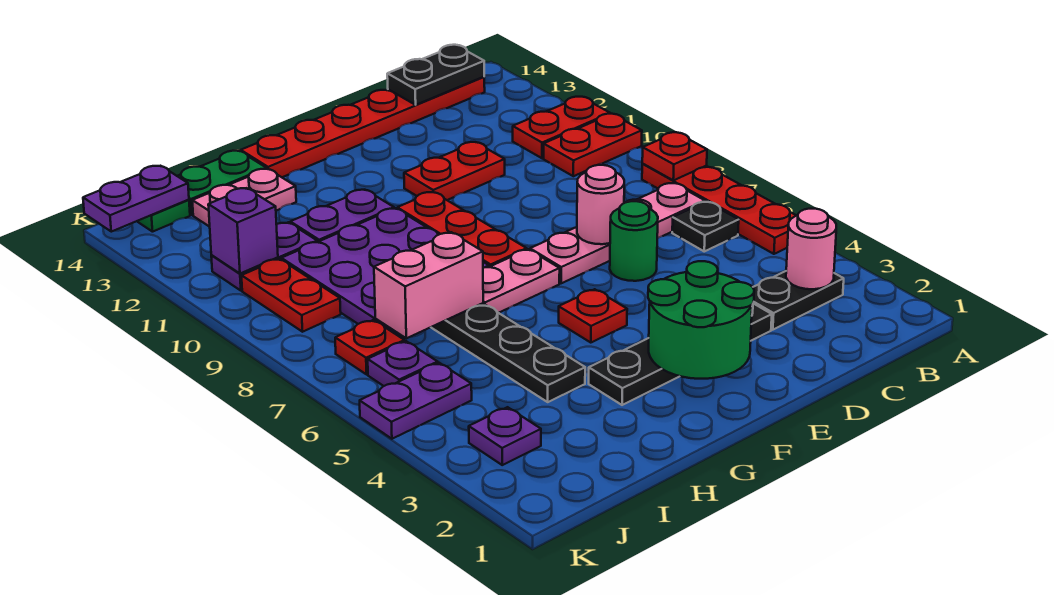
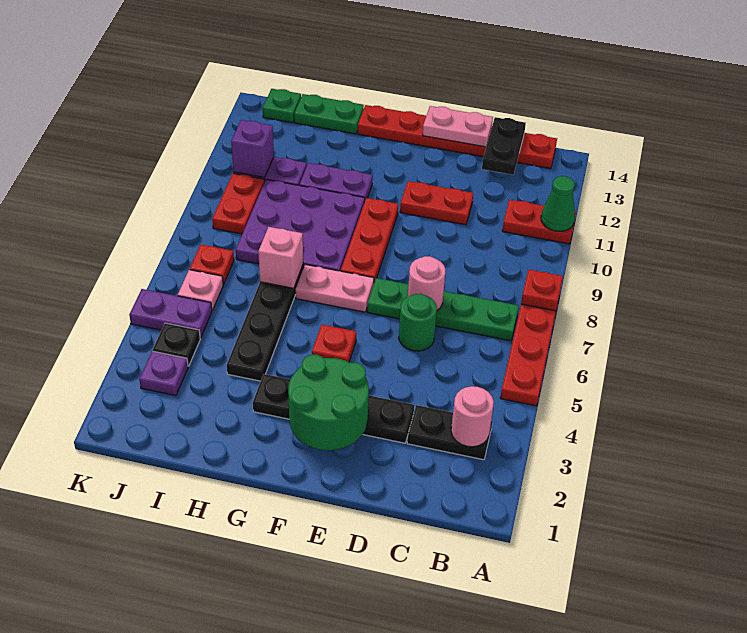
red plate A10:B10 level 1 -> none
none -> green cone A11 level 2
black plate B6 level 1 -> black plate J4 level 1
pink plate B7:E7 level 1 -> green plate B7:E7 level 1
black plate B14:C14 level 2 -> black plate C13:C14 level 2
pink brick H7:I7 level 2 -> pink brick H7 level 2
pink plate H13:I13 level 1 -> pink plate D14:E14 level 2
purple plate J6 level 1 -> pink plate J6 level 1
purple plate J14:K14 level 2 -> none

